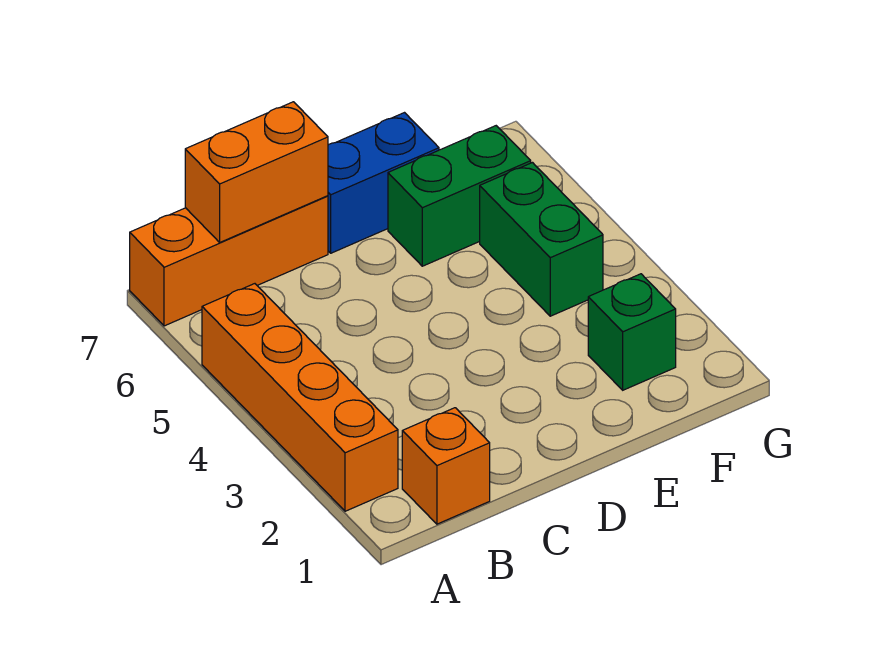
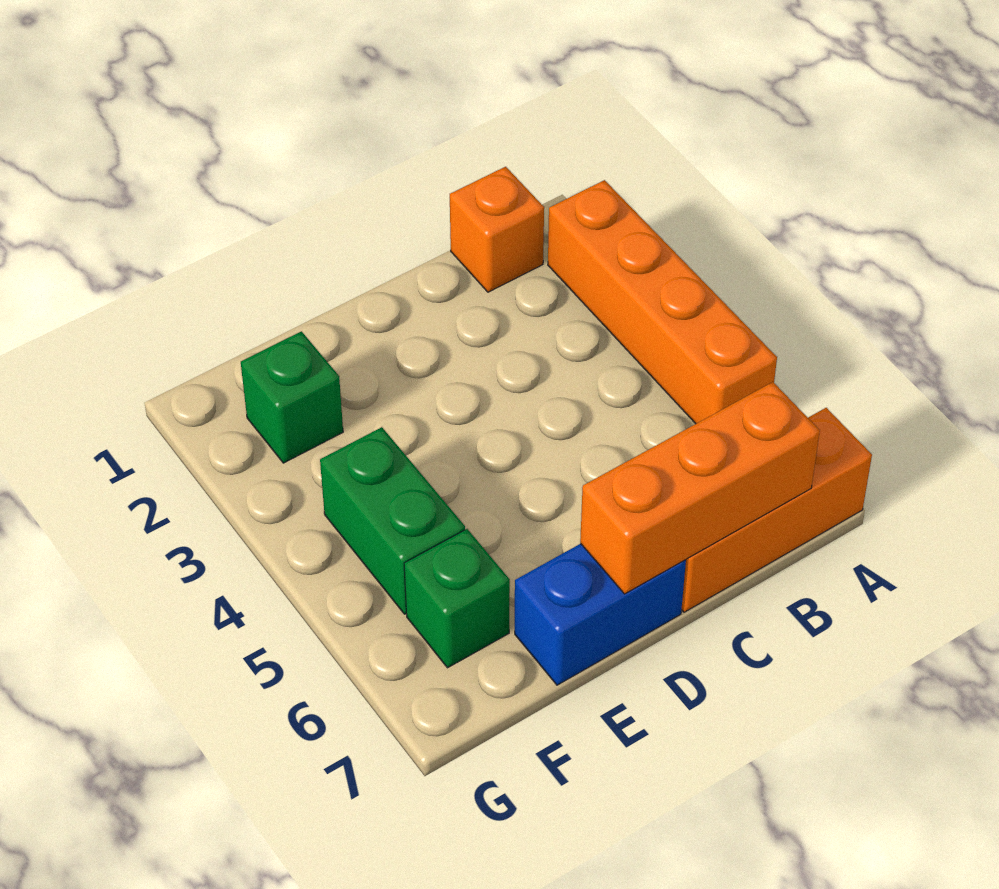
orange brick B7:C7 level 2 -> orange brick B7:D7 level 2
green brick E6:F6 level 1 -> green brick F6 level 1

